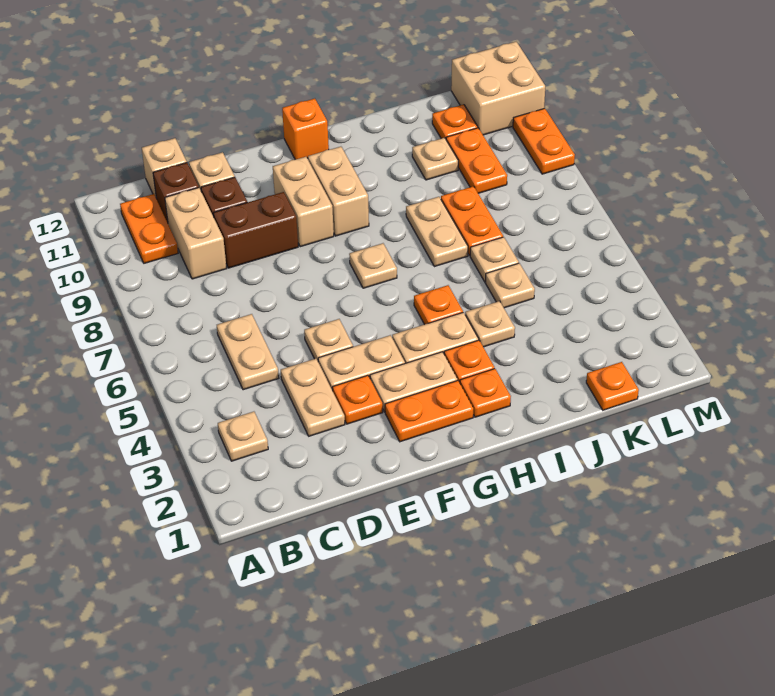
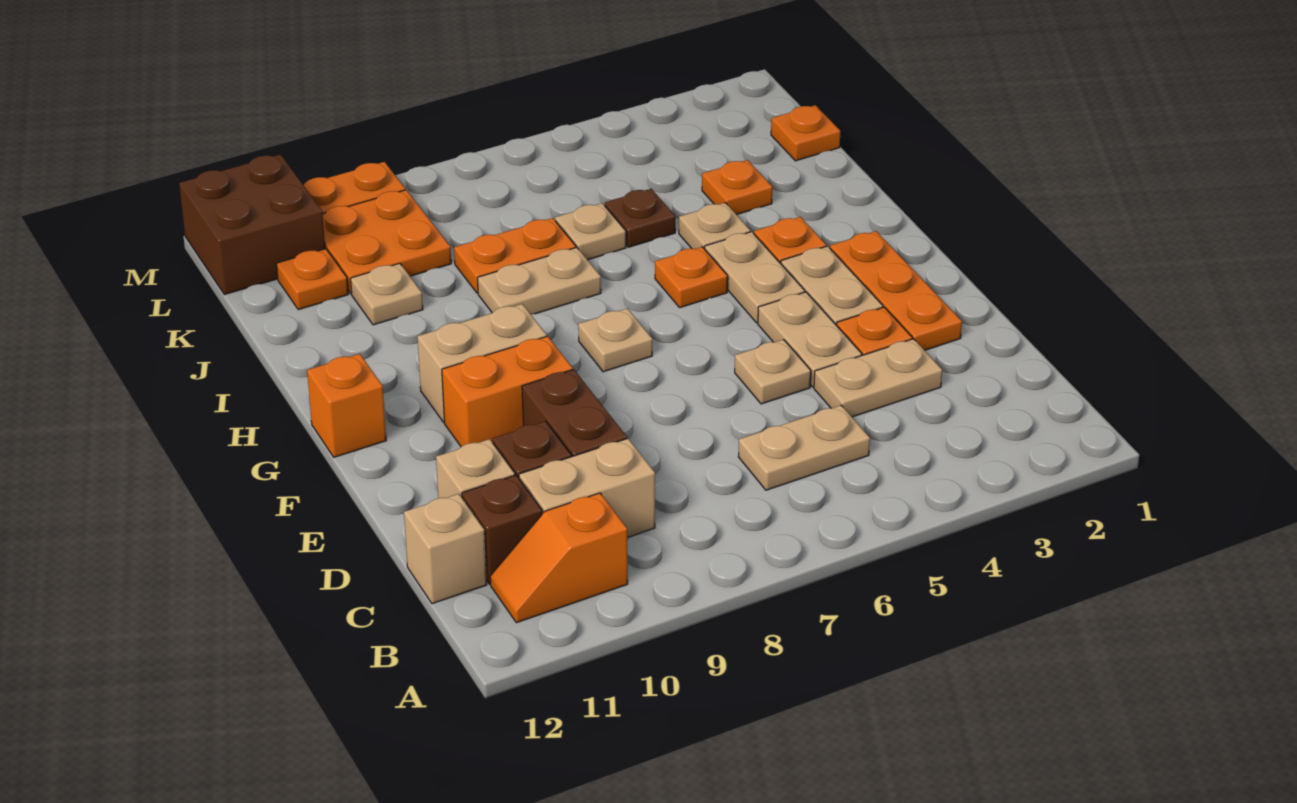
tan plate B3 level 1 -> none
orange plate B10:B11 level 1 -> orange slope B10:B11 level 1 top 10
orange plate F2:G2 level 1 -> orange plate E2:G2 level 1
tan brick F9:F10 level 1 -> orange brick F9:F10 level 1
orange plate H2 level 1 -> orange plate J3 level 1
tan plate J5 level 1 -> brown plate J5 level 1
orange plate K9:K10 level 1 -> orange plate K9:L10 level 1
tan brick L11:M12 level 1 -> brown brick L11:M12 level 1

